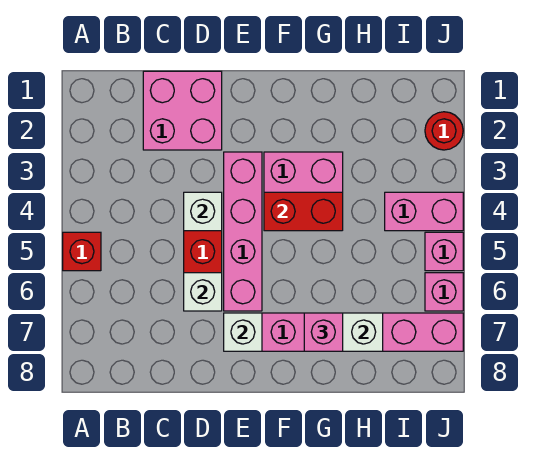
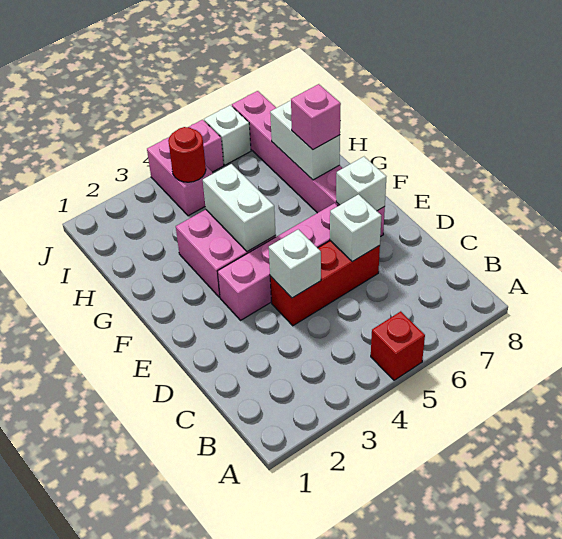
pink brick C1:D2 level 1 -> none
red brick F4:G4 level 2 -> white brick F4:G4 level 2
red round brick J2 level 1 -> red round brick I4 level 2
pink brick J6 level 1 -> white brick J6 level 1

